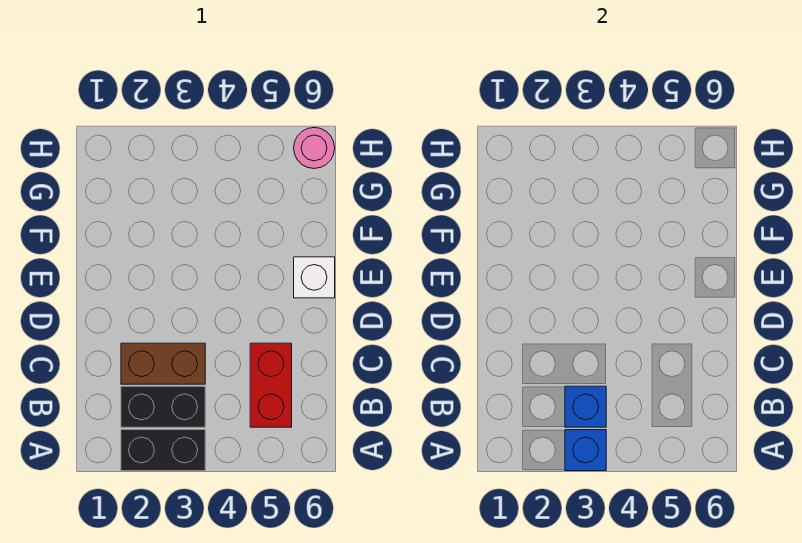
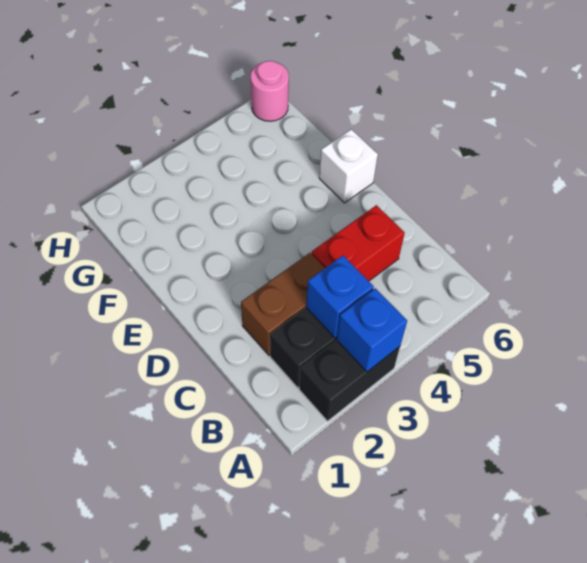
red brick B5:C5 level 1 -> red brick C4:C5 level 1

